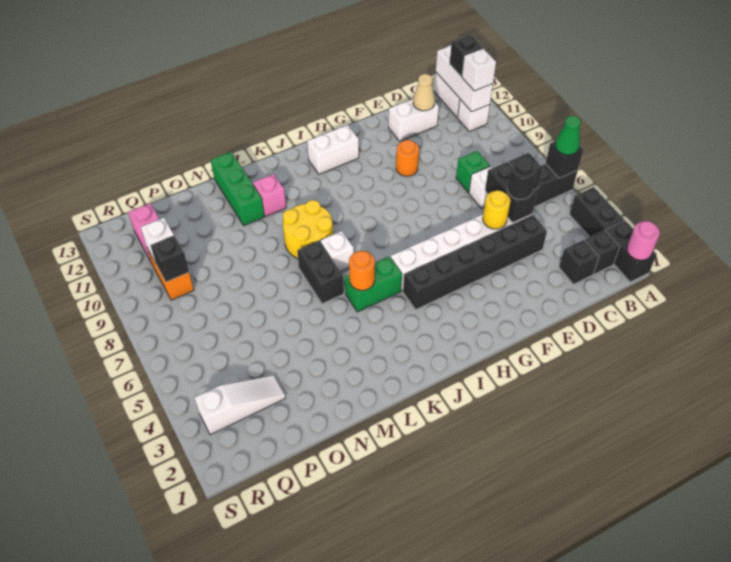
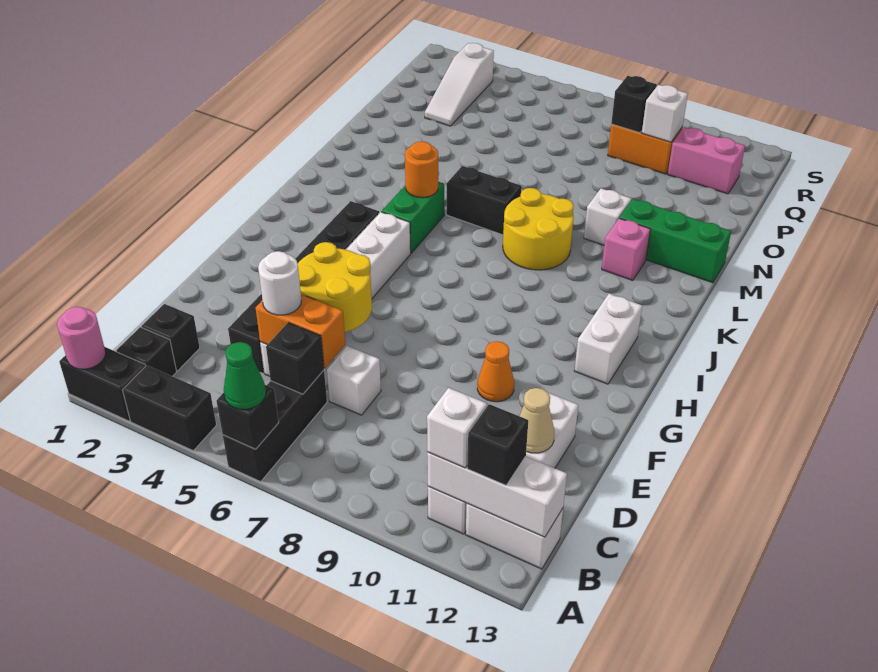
black brick D5:D6 level 2 -> orange brick D5:D6 level 2
black round brick D5 level 3 -> white round brick D5 level 3
green brick D8 level 1 -> none
yellow round brick E5 level 2 -> yellow round brick E5:F6 level 2
orange round brick F10 level 1 -> orange cone F10 level 1
white brick K7 level 1 -> white brick M10 level 1

